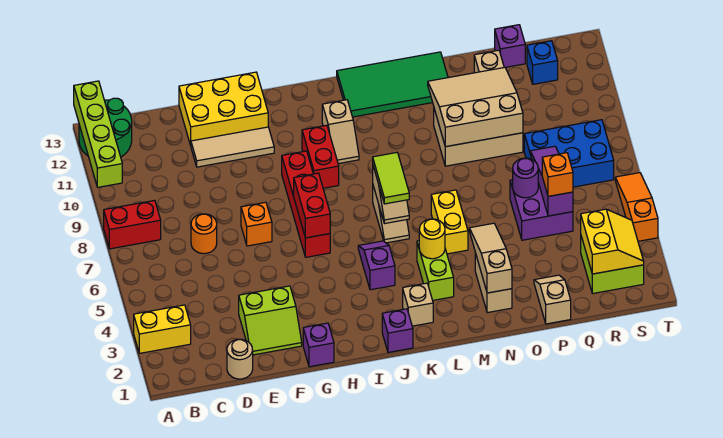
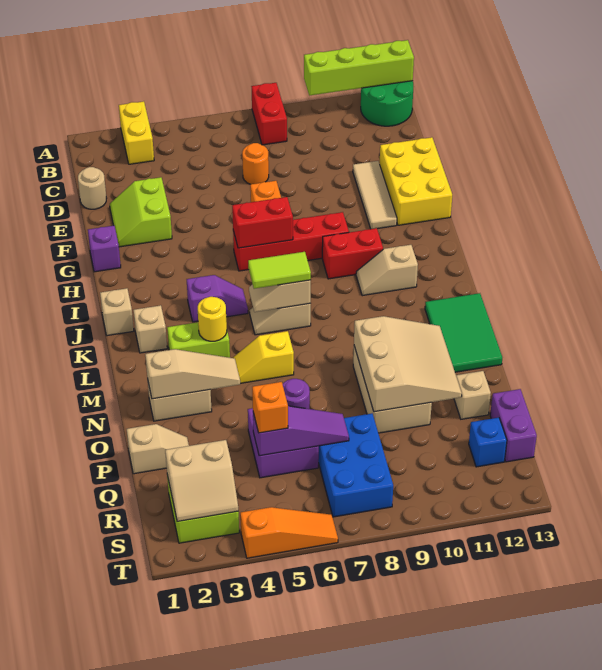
purple brick J1 level 1 -> tan brick J1 level 1
green tile K12:N13 level 1 -> green tile L12:N13 level 1
yellow brick M5:M6 level 1 -> yellow slope M5:M6 level 1 top 6
purple brick Q13 level 1 -> purple brick Q13:R13 level 1
yellow slope R2:S3 level 2 top R -> tan slope R2:S3 level 2 top R

